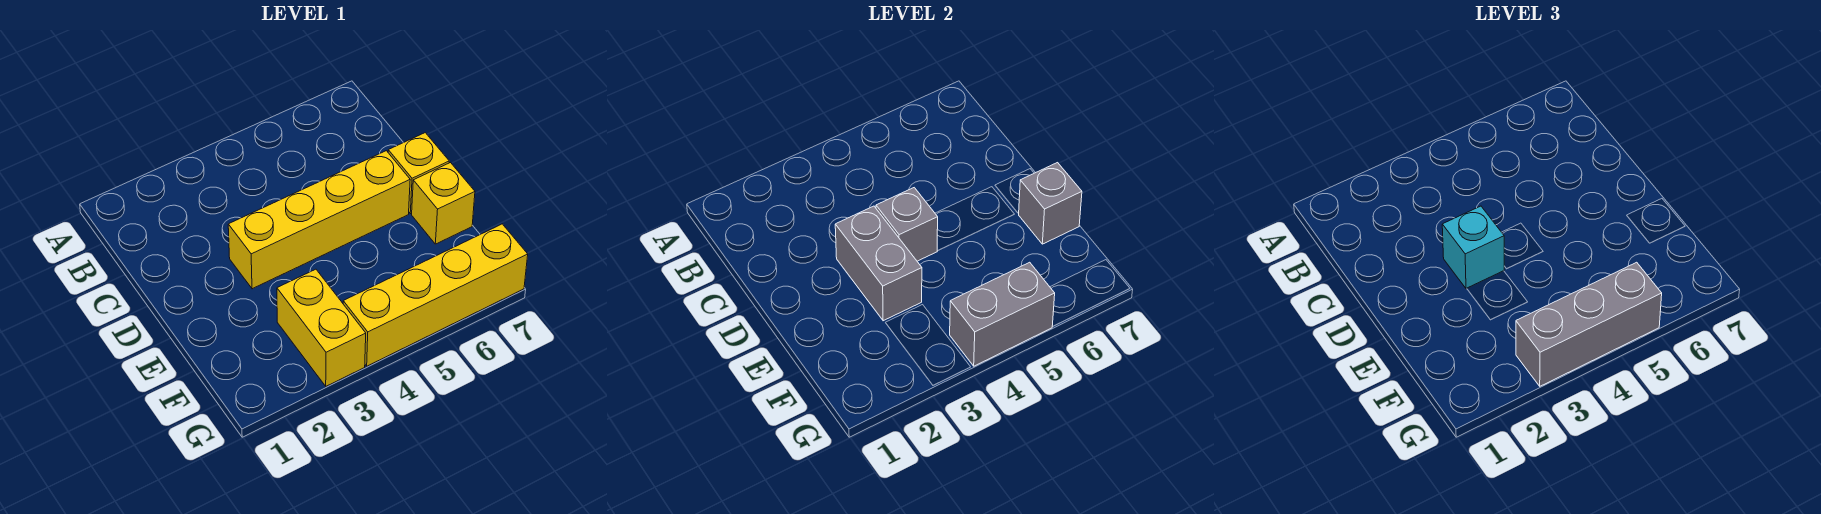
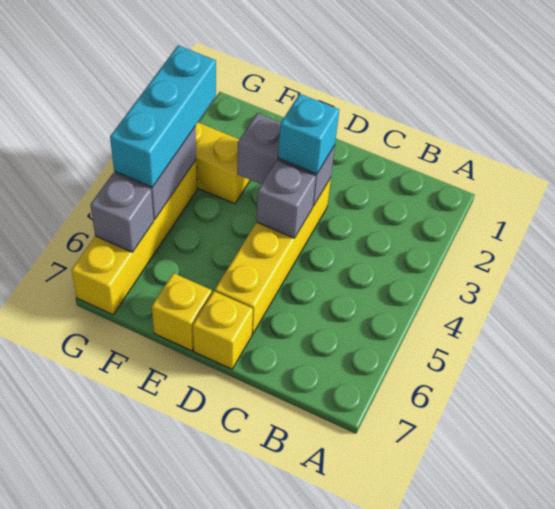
grey brick E7 level 2 -> grey brick G6 level 2
grey brick G3:G5 level 3 -> cyan brick G3:G5 level 3

